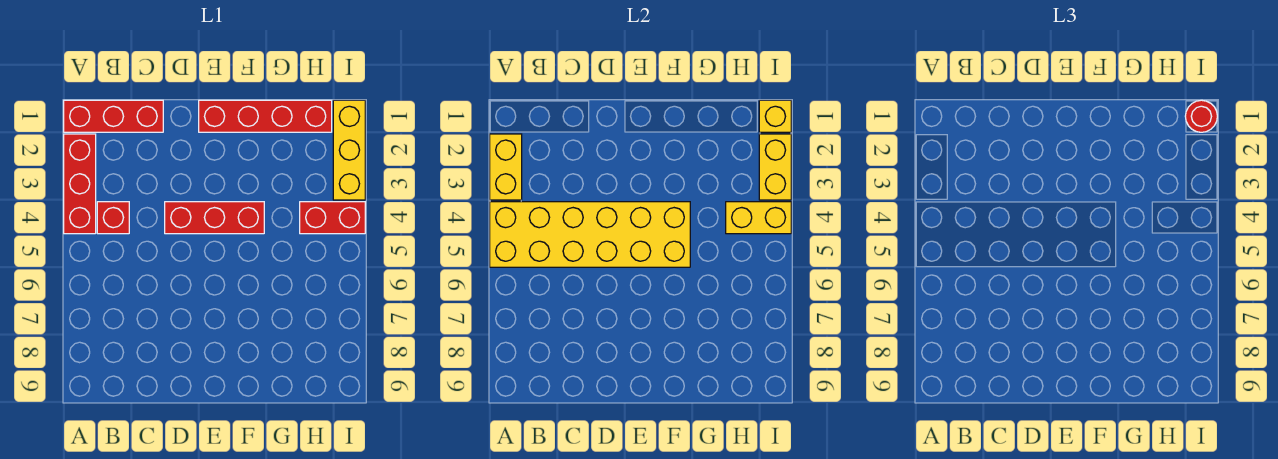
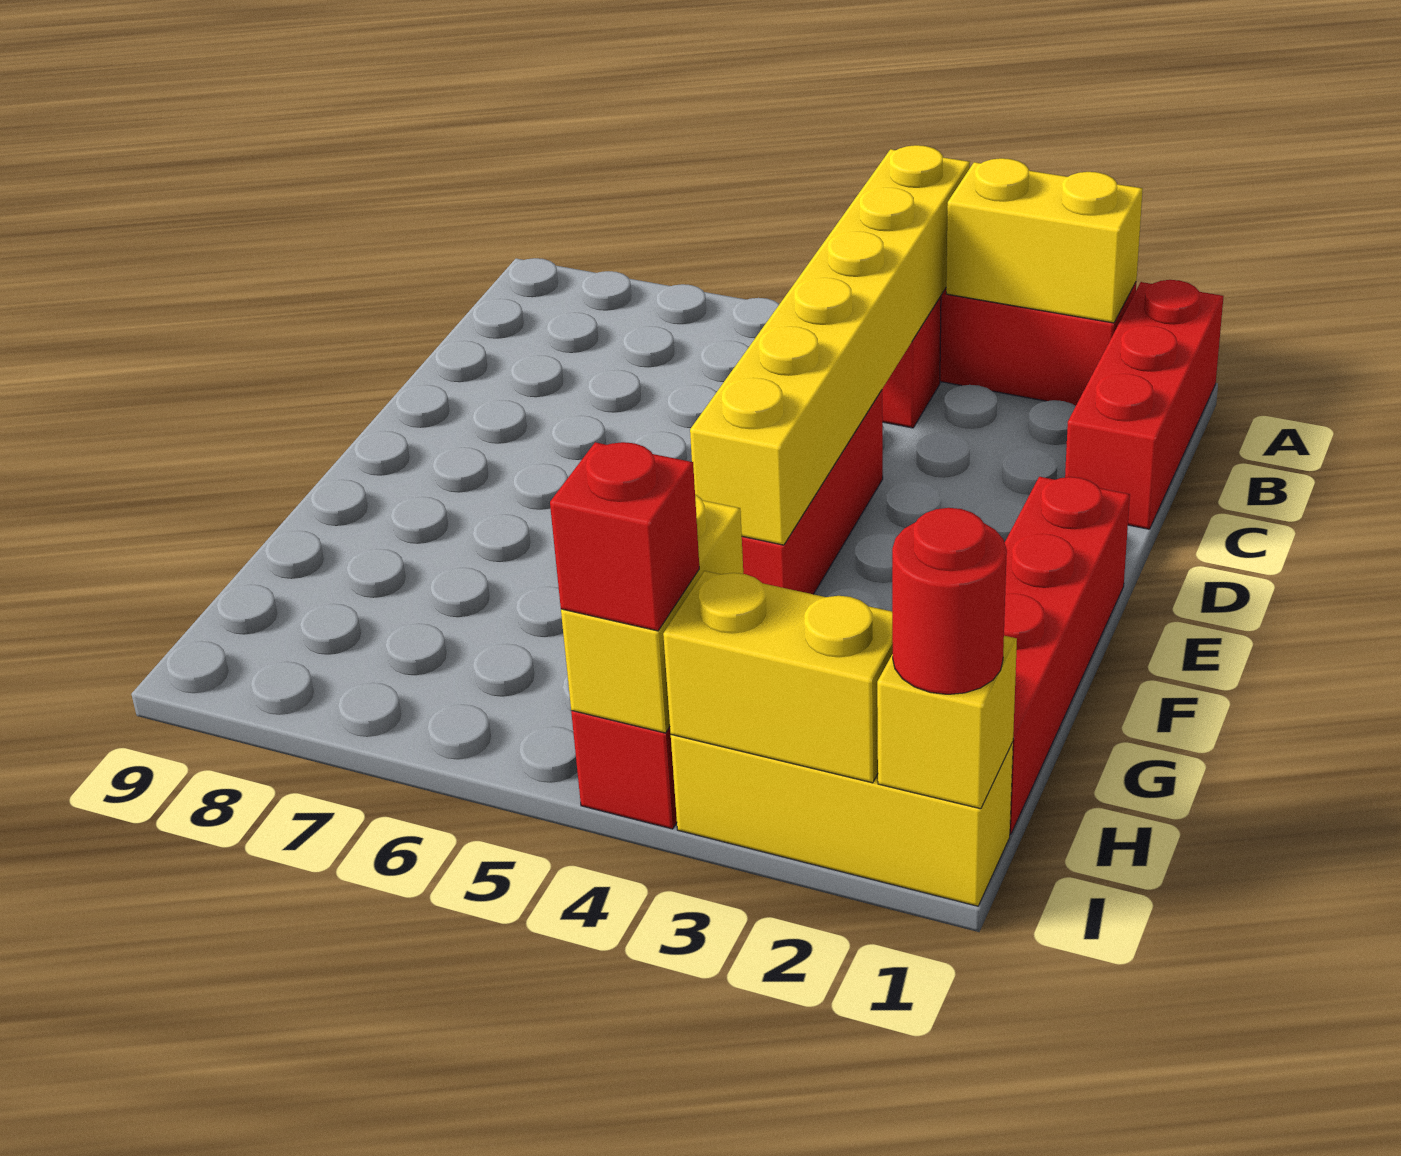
yellow brick A4:F5 level 2 -> yellow brick A4:F4 level 2
none -> red brick I4 level 3

